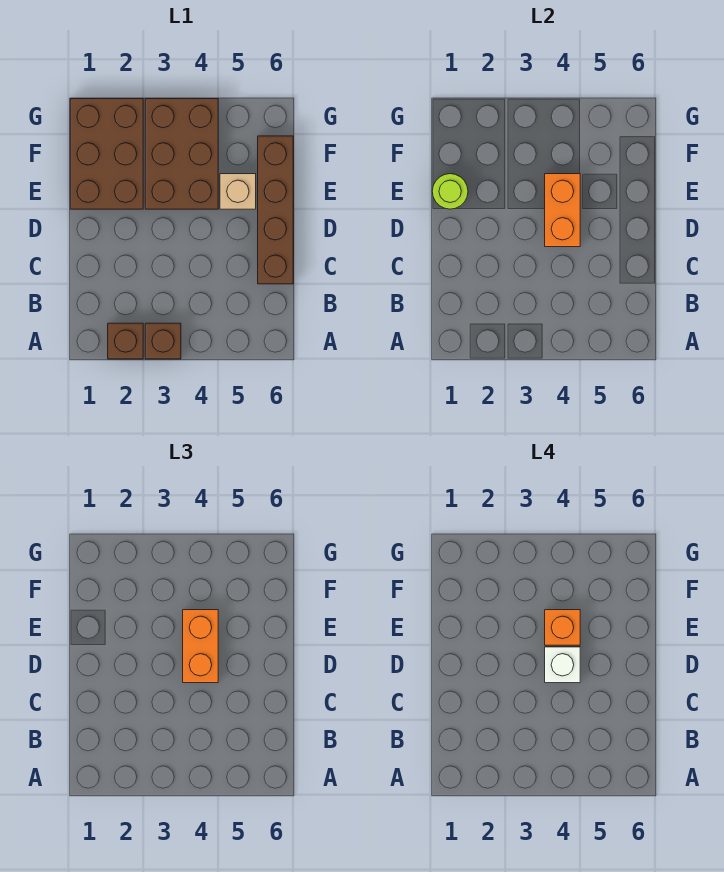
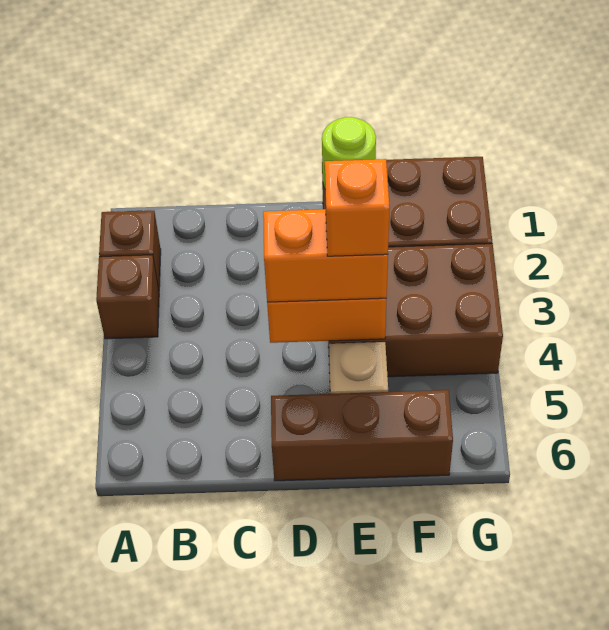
brown brick C6:F6 level 1 -> brown brick D6:F6 level 1
white brick D4 level 4 -> none

